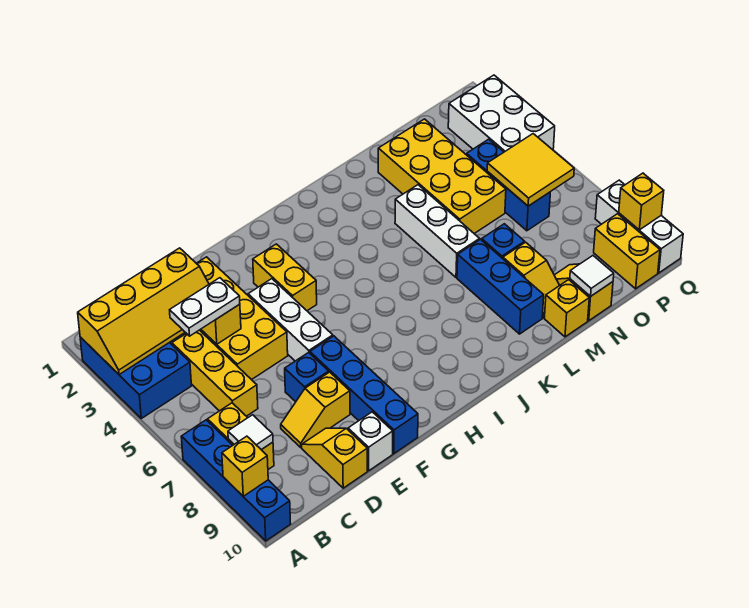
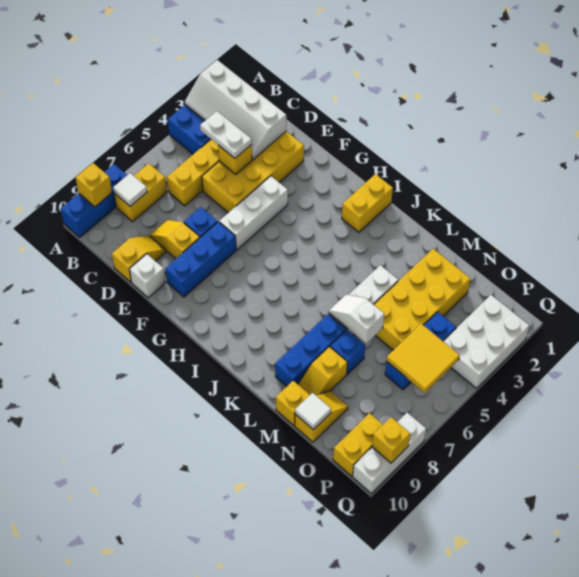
yellow slope A2:D3 level 2 top 2 -> white slope A2:D3 level 2 top 2
blue brick A7:A10 level 1 -> blue brick A8:A10 level 1
blue brick F7:F10 level 1 -> blue brick F7:F9 level 1
yellow brick G3:G4 level 1 -> yellow brick I1:I2 level 1
none -> white slope L6:M6 level 2 top M

